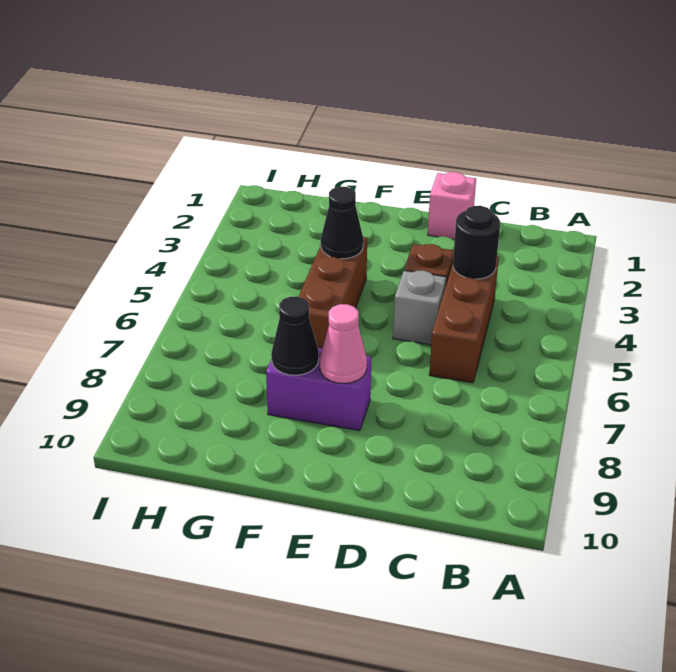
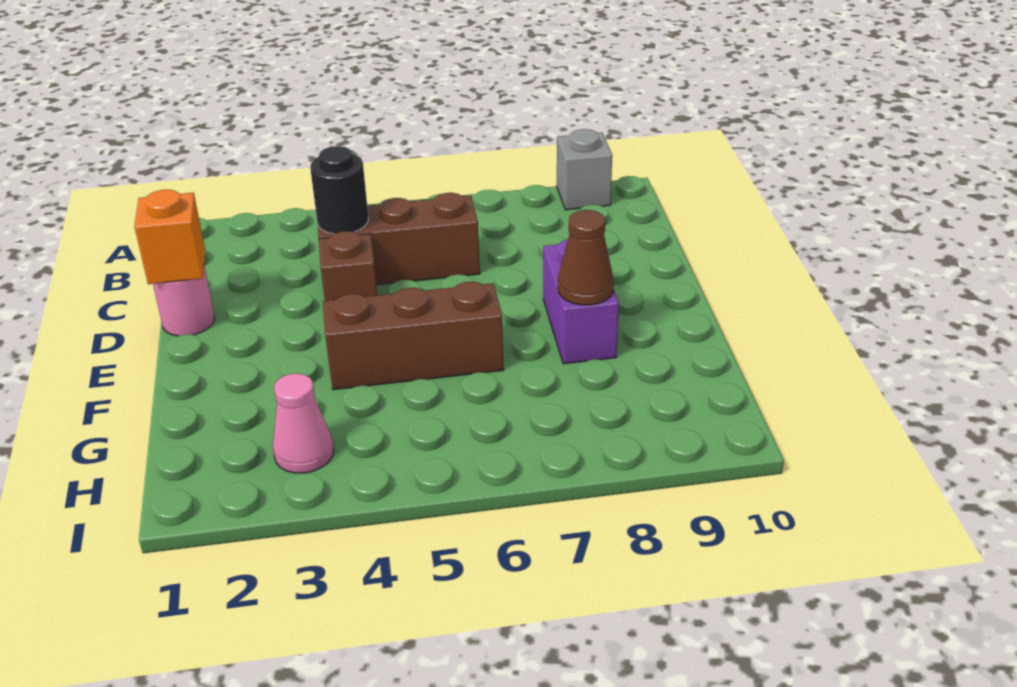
pink brick D1 level 1 -> pink round brick D1 level 1
none -> orange brick D1 level 2
grey brick D5 level 1 -> grey brick A9 level 1
pink cone E8 level 2 -> pink cone H3 level 1
black cone F4 level 2 -> none
black cone F8 level 2 -> brown cone F8 level 2

